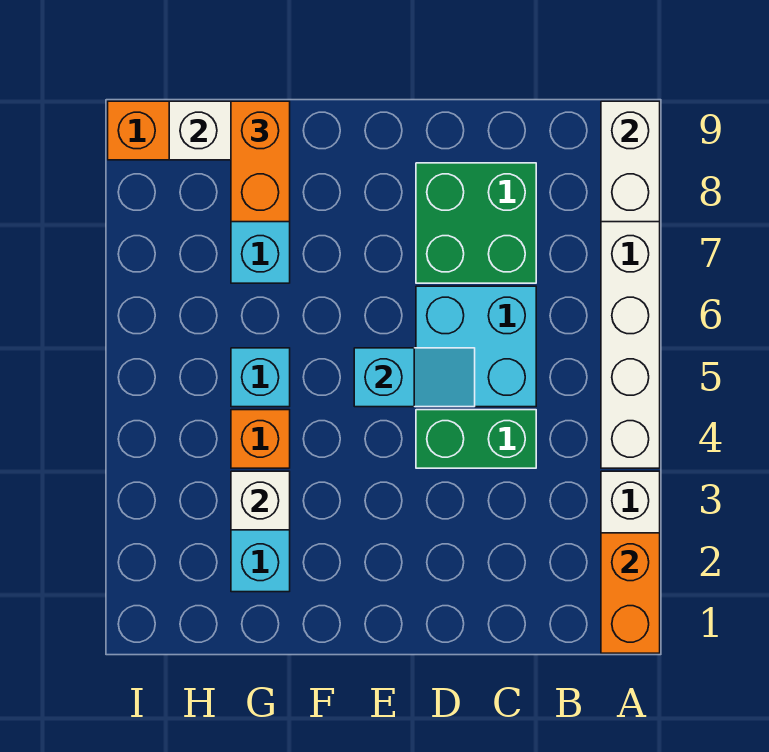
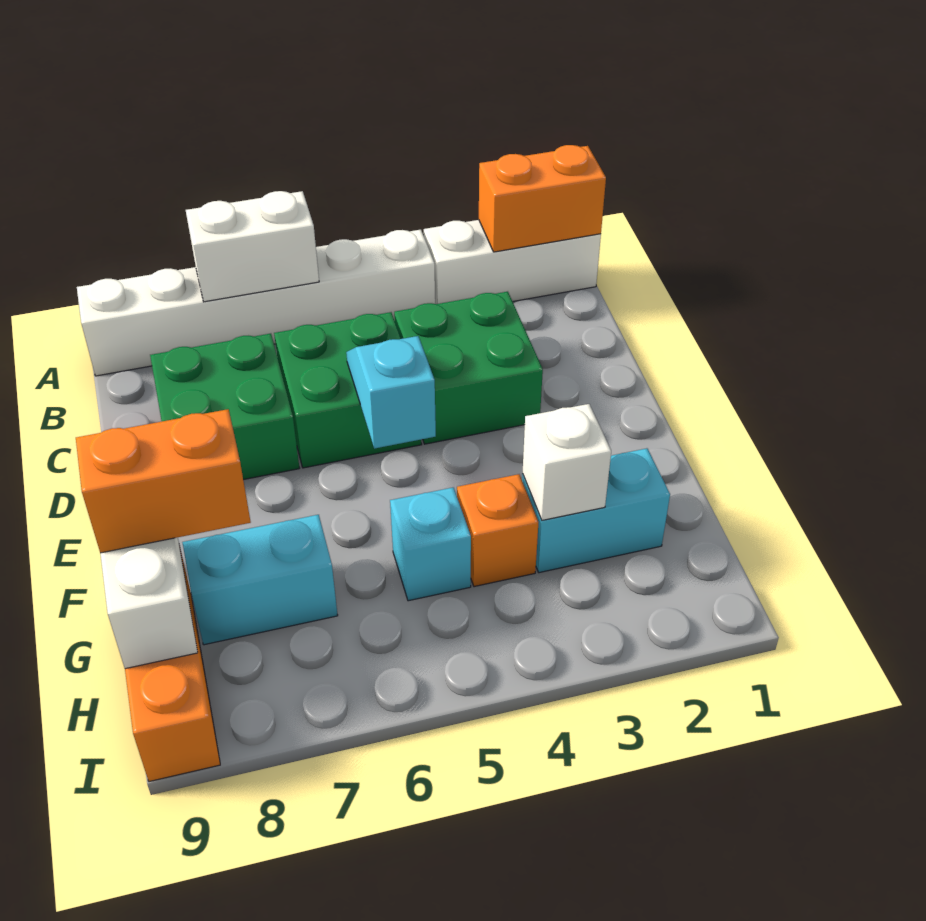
white brick A8:A9 level 2 -> white brick A6:A7 level 2
green brick C4:D4 level 1 -> green brick C3:D4 level 1
cyan brick C5:D6 level 1 -> green brick C5:D6 level 1

